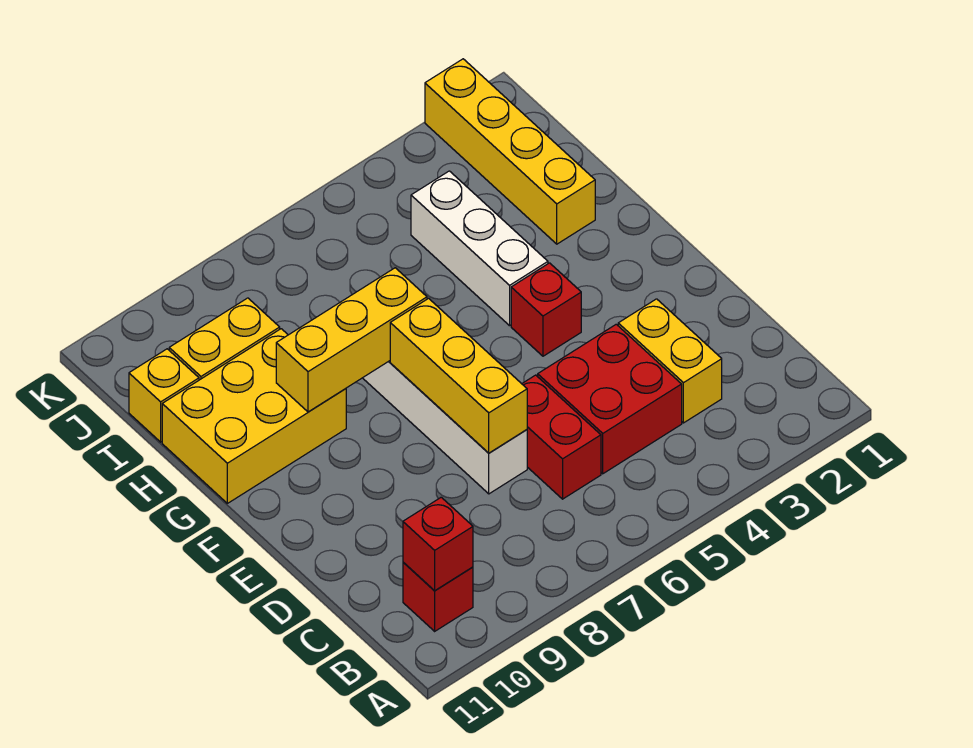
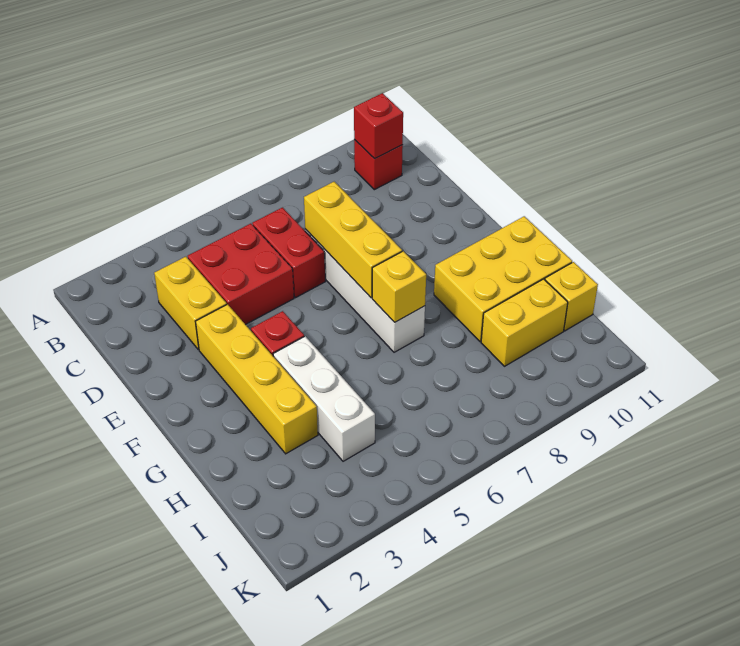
yellow brick G7:G9 level 2 -> yellow brick G7 level 2
yellow brick H2:K2 level 1 -> yellow brick E3:H3 level 1

